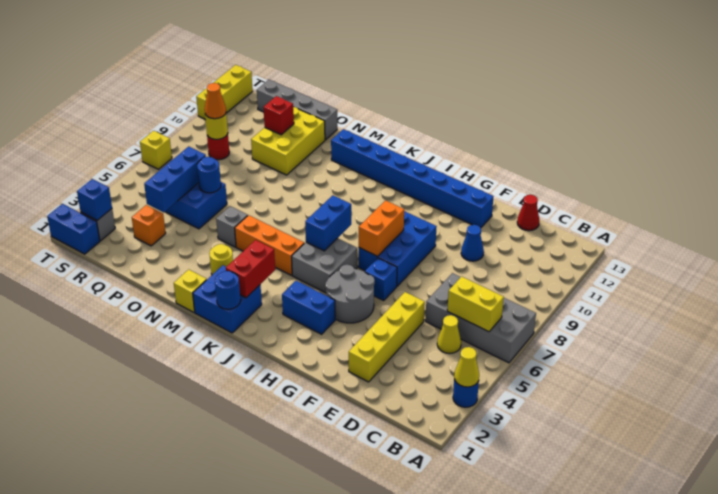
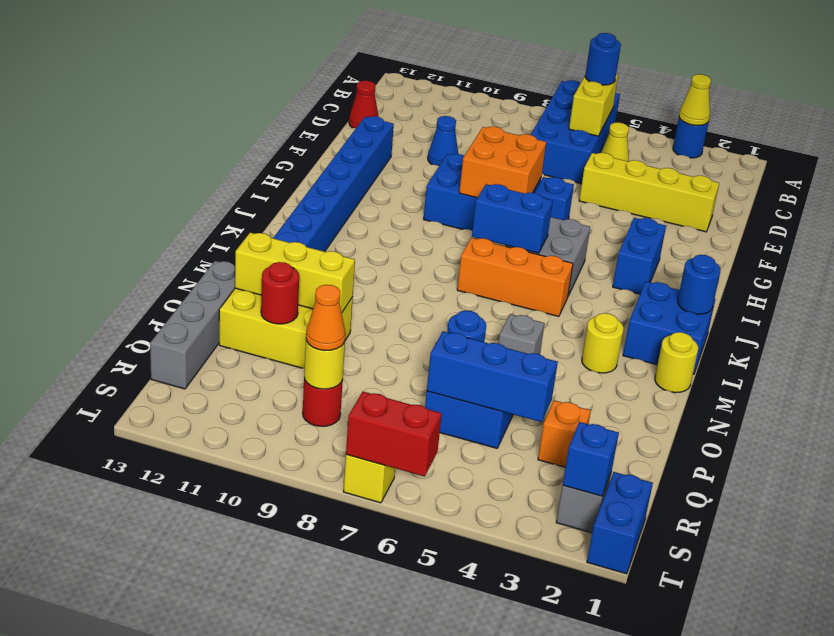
grey brick A6:D7 level 1 -> blue brick A6:D7 level 1
none -> blue round brick B6 level 3
grey round brick G4:H5 level 1 -> none
orange brick H7:H8 level 2 -> orange brick G7:H8 level 2
red brick K2:K3 level 2 -> red brick T6:T7 level 2
orange brick K5:M5 level 1 -> orange brick K5:K7 level 1
yellow brick M1 level 1 -> yellow round brick M1 level 1
red brick P11 level 2 -> red round brick P11 level 2
yellow brick T11:T13 level 1 -> yellow brick O10:O12 level 2

